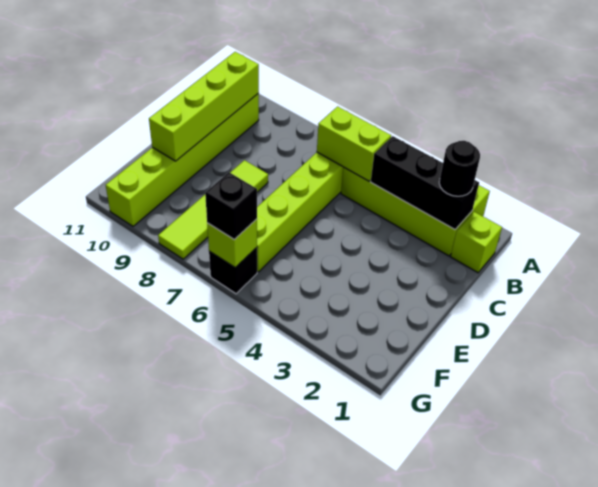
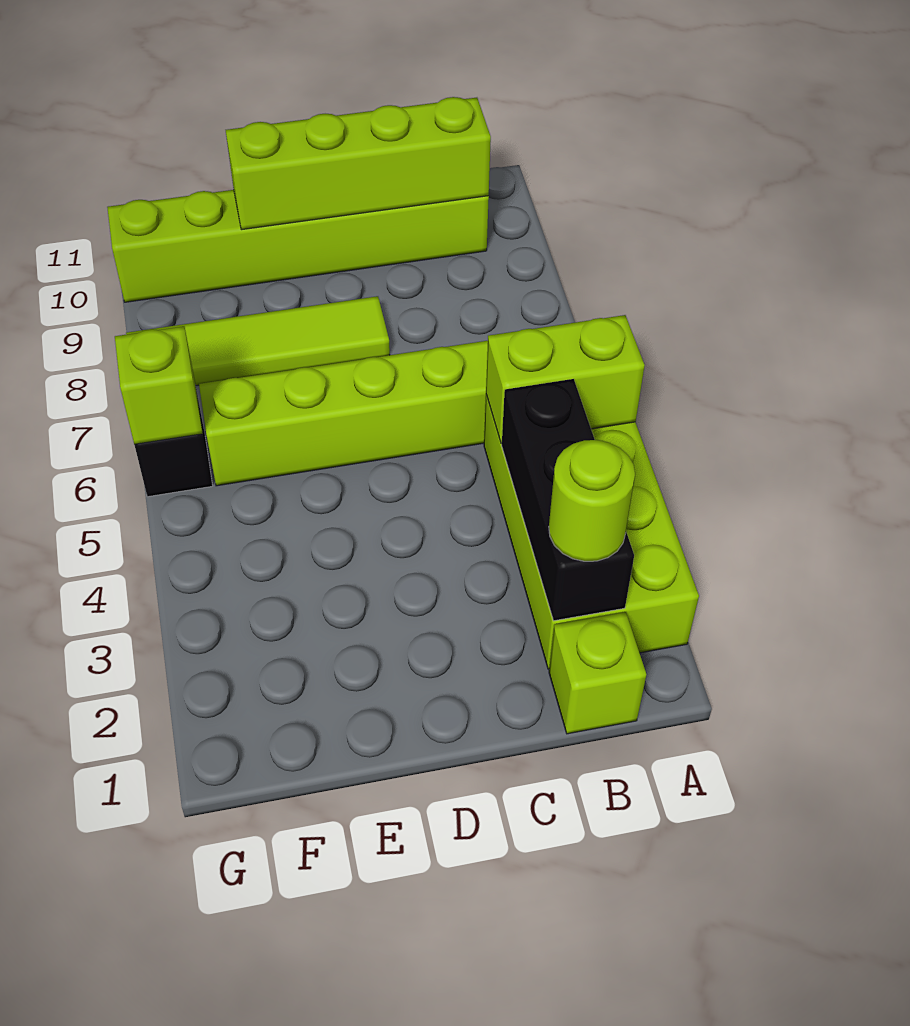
black round brick B2 level 3 -> lime round brick B2 level 3
lime brick B5:B6 level 2 -> lime brick A5:B5 level 2
black brick G6 level 3 -> none

